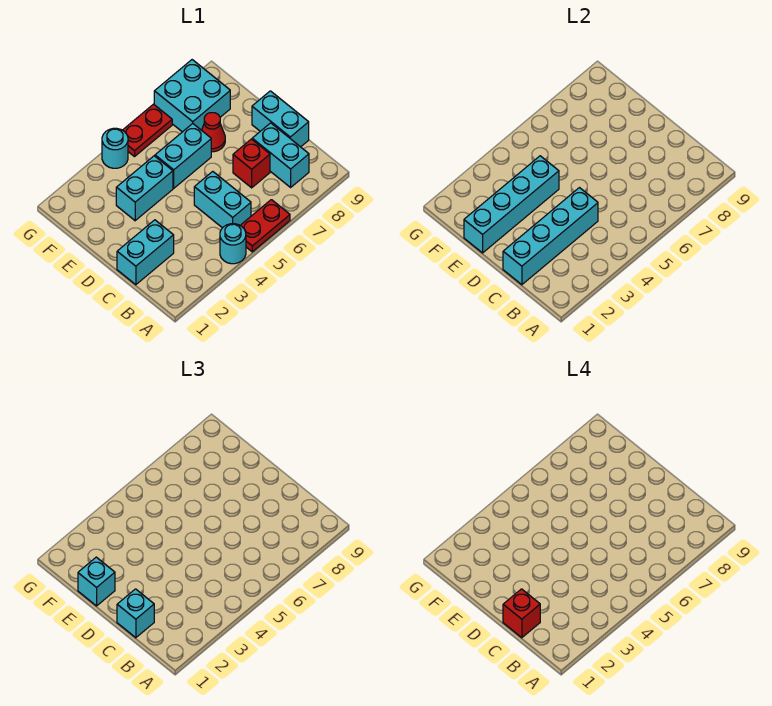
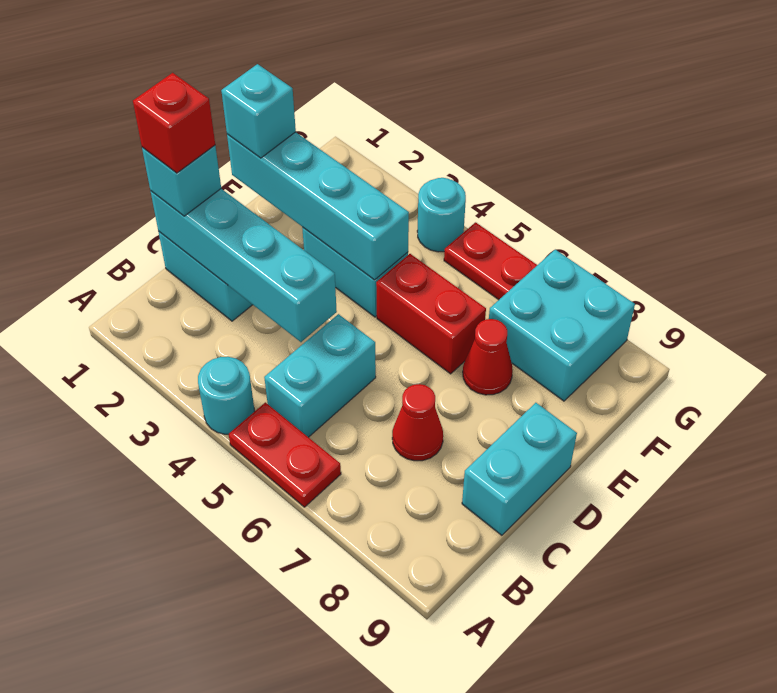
cyan brick B8:C8 level 1 -> none
red brick C7 level 1 -> red cone C7 level 1
cyan brick E5:E6 level 1 -> red brick E5:E6 level 1

